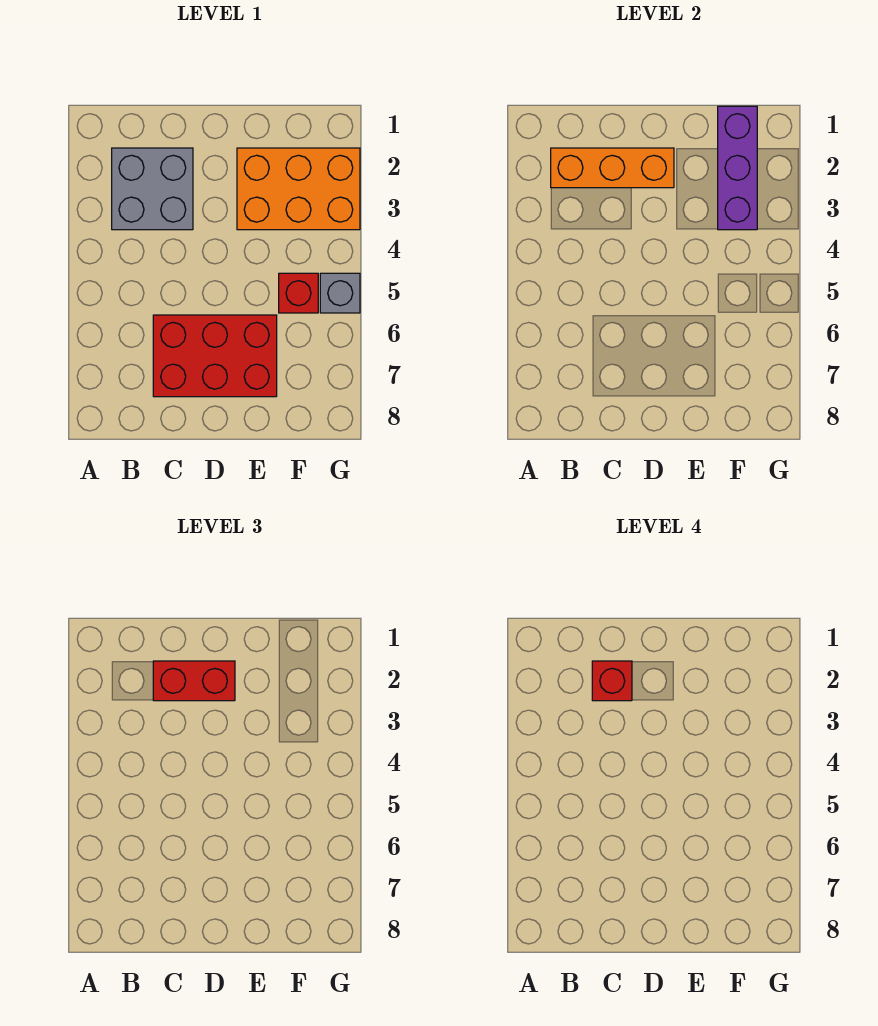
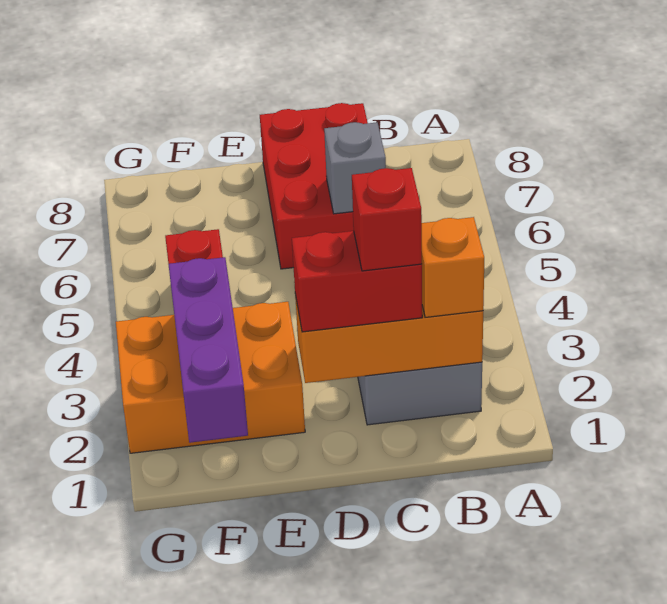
none -> orange brick B2 level 3
red brick C6:E7 level 1 -> red brick C6:D8 level 1
grey brick G5 level 1 -> grey brick C6 level 2

